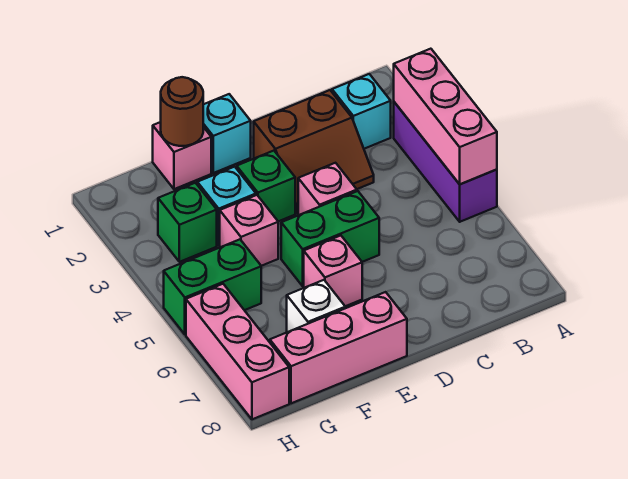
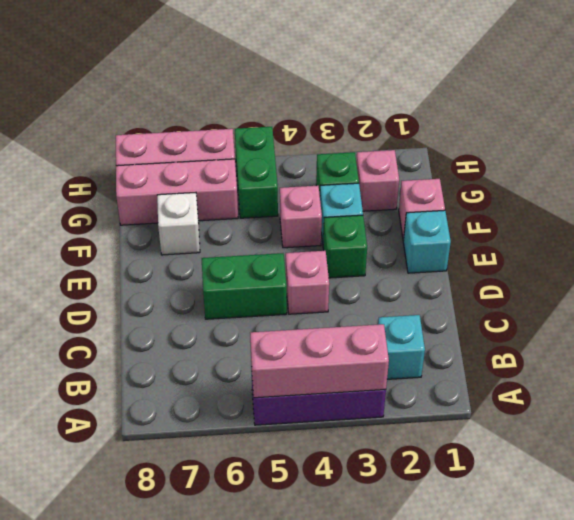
brown slope C2:D3 level 1 top 2 -> none
green brick D5:E5 level 1 -> green brick D5:D6 level 1
pink brick E6 level 1 -> pink brick G2 level 1
pink brick E8:G8 level 1 -> pink brick G6:G8 level 1
brown round brick F1 level 2 -> none

